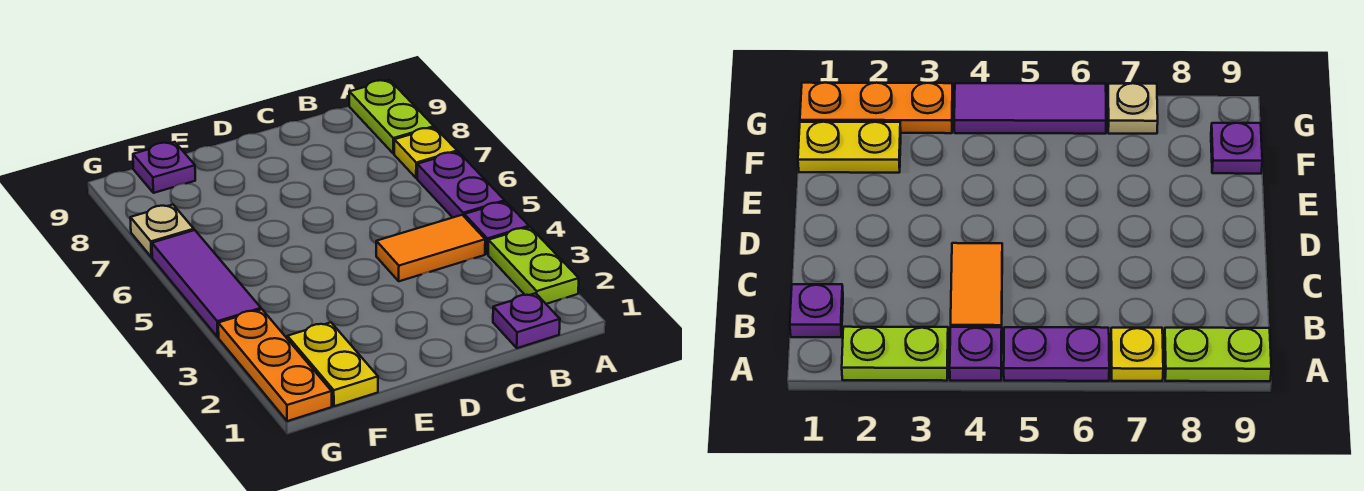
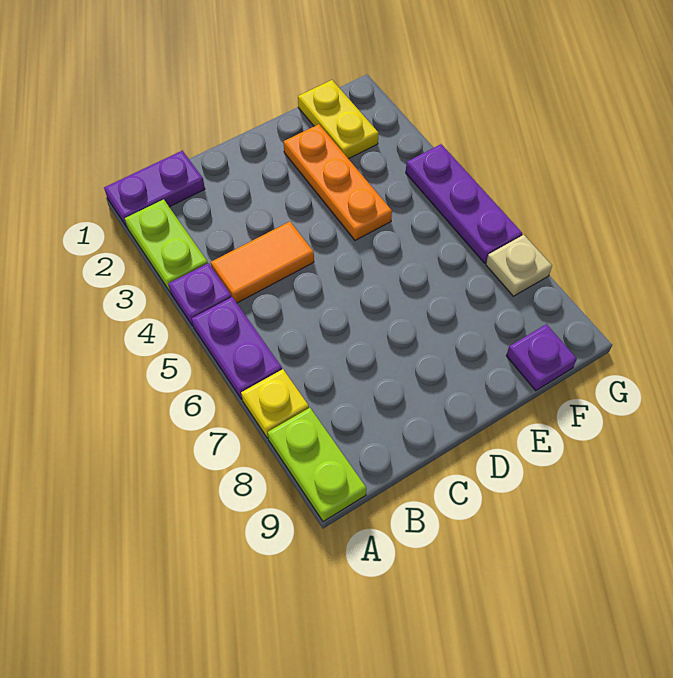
purple plate B1 level 1 -> purple plate A1:B1 level 1
orange plate G1:G3 level 1 -> orange plate E2:E4 level 1
purple tile G4:G6 level 1 -> purple plate G4:G6 level 1

